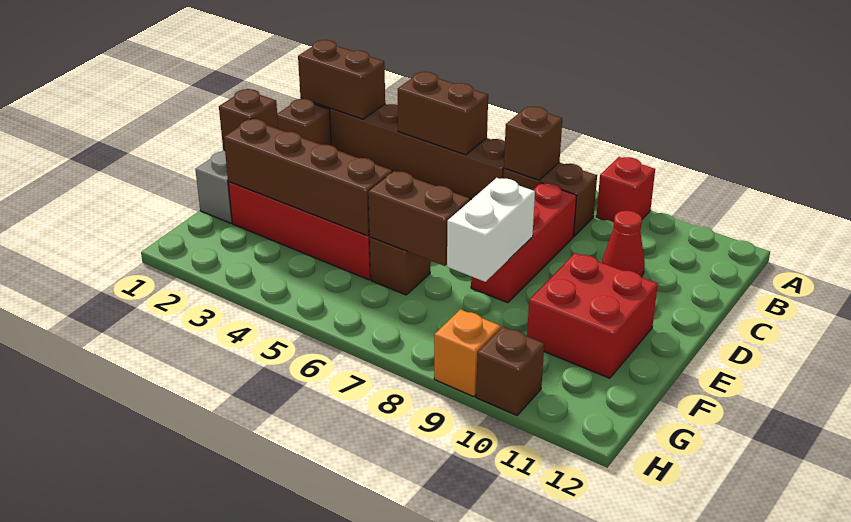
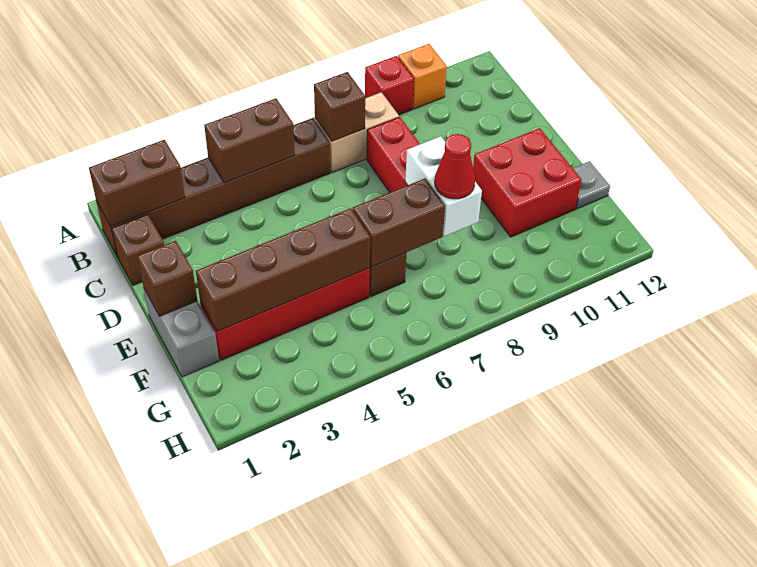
brown brick B7:B8 level 1 -> tan brick B7:B8 level 1
red cone C10 level 1 -> red cone F8 level 3
none -> grey plate F12 level 1
orange brick H9 level 1 -> orange brick A10 level 1
brown brick H10 level 1 -> none

